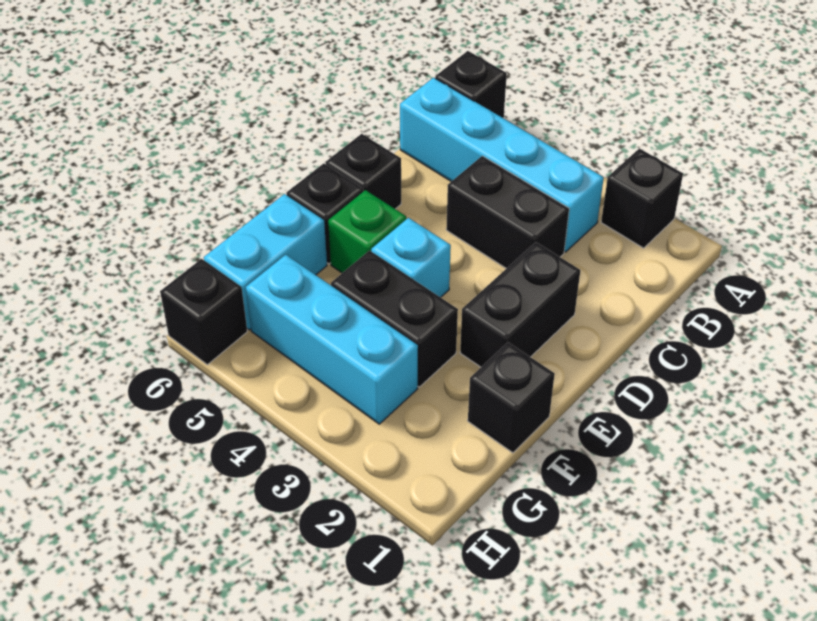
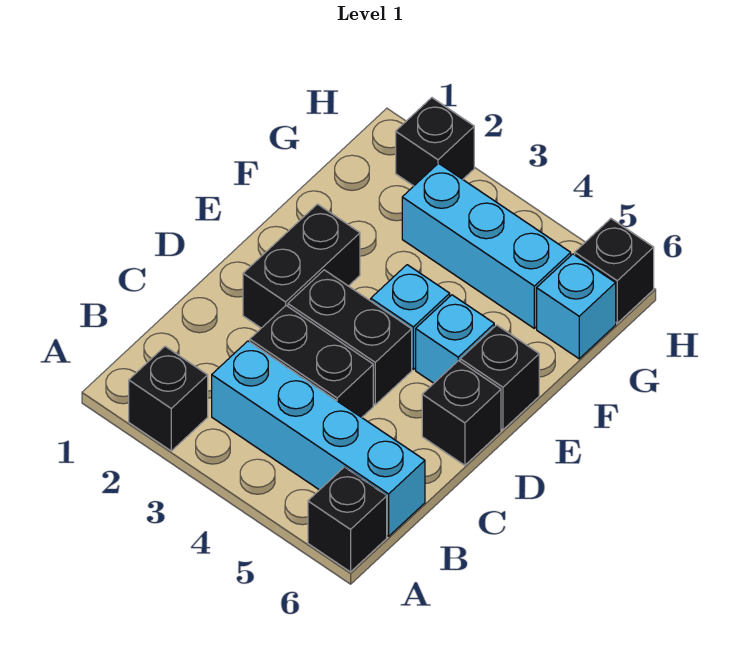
green brick E5 level 1 -> cyan brick E5 level 1
black brick F1 level 1 -> black brick H2 level 1
black brick F3:F4 level 1 -> black brick D3:D4 level 1
cyan brick F6:G6 level 1 -> cyan brick G6 level 1

